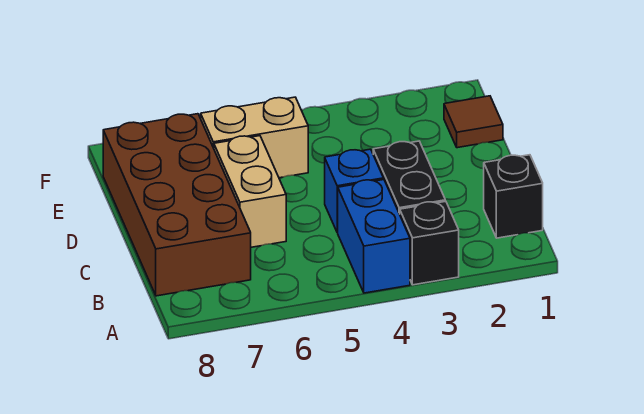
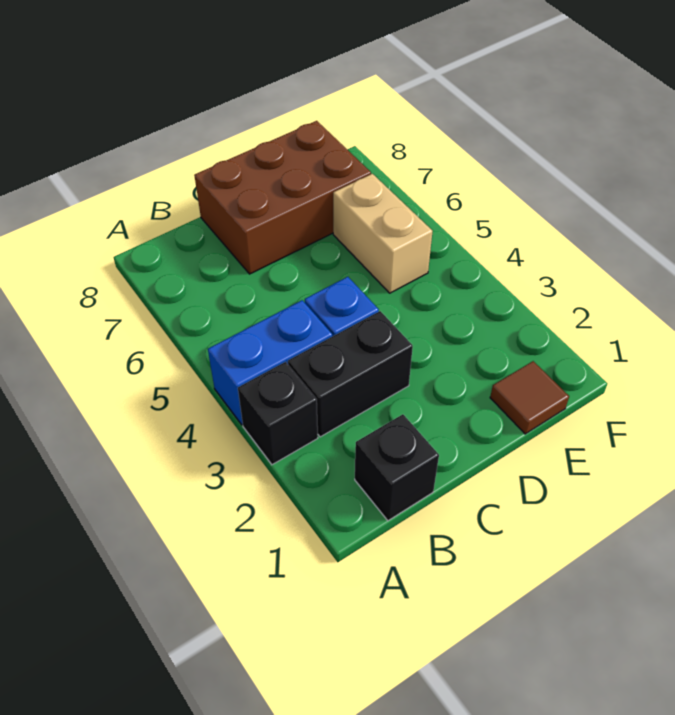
brown brick B7:E8 level 1 -> brown brick C7:E8 level 1
tan brick C6:D6 level 1 -> none

